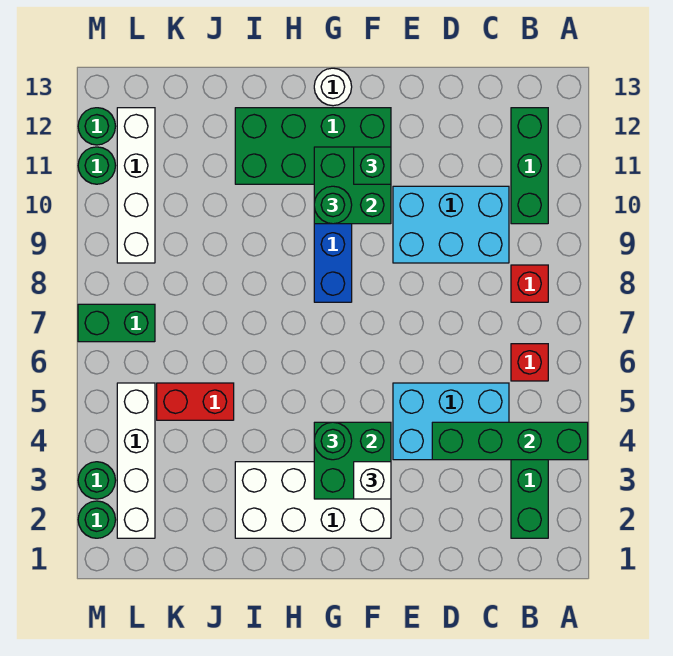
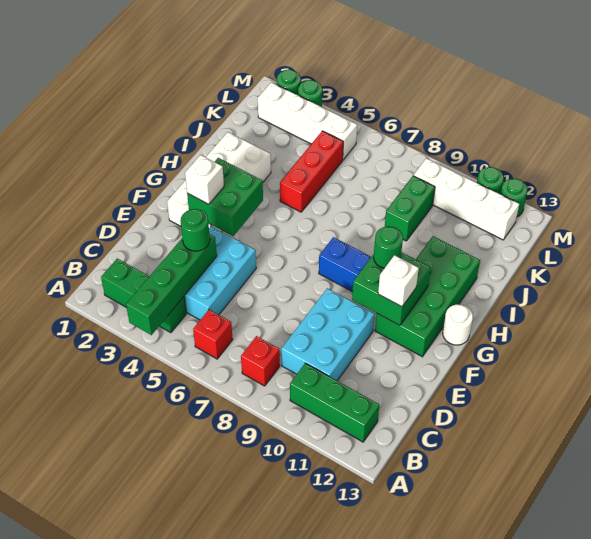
green brick F11 level 3 -> white brick F11 level 3
green round brick G4 level 3 -> green round brick D4 level 3
red brick J5:K5 level 1 -> red brick I5:K5 level 1
green brick L7:M7 level 1 -> green brick J9:K9 level 1

